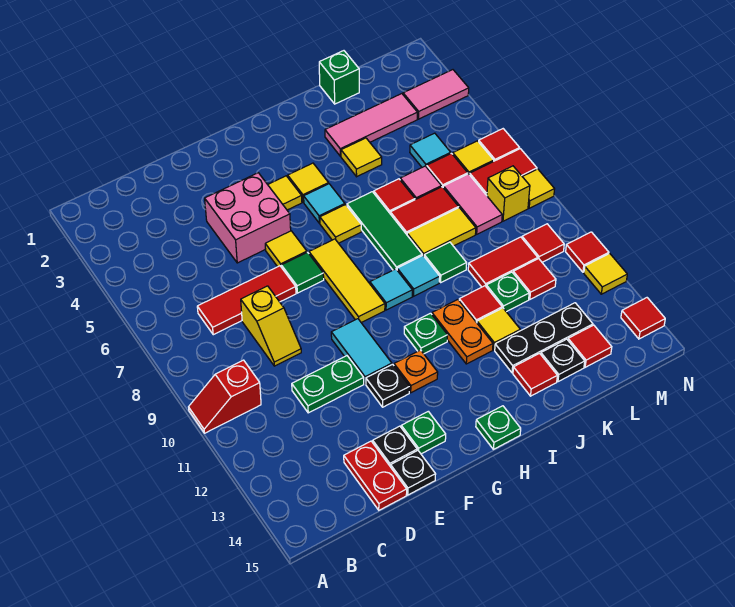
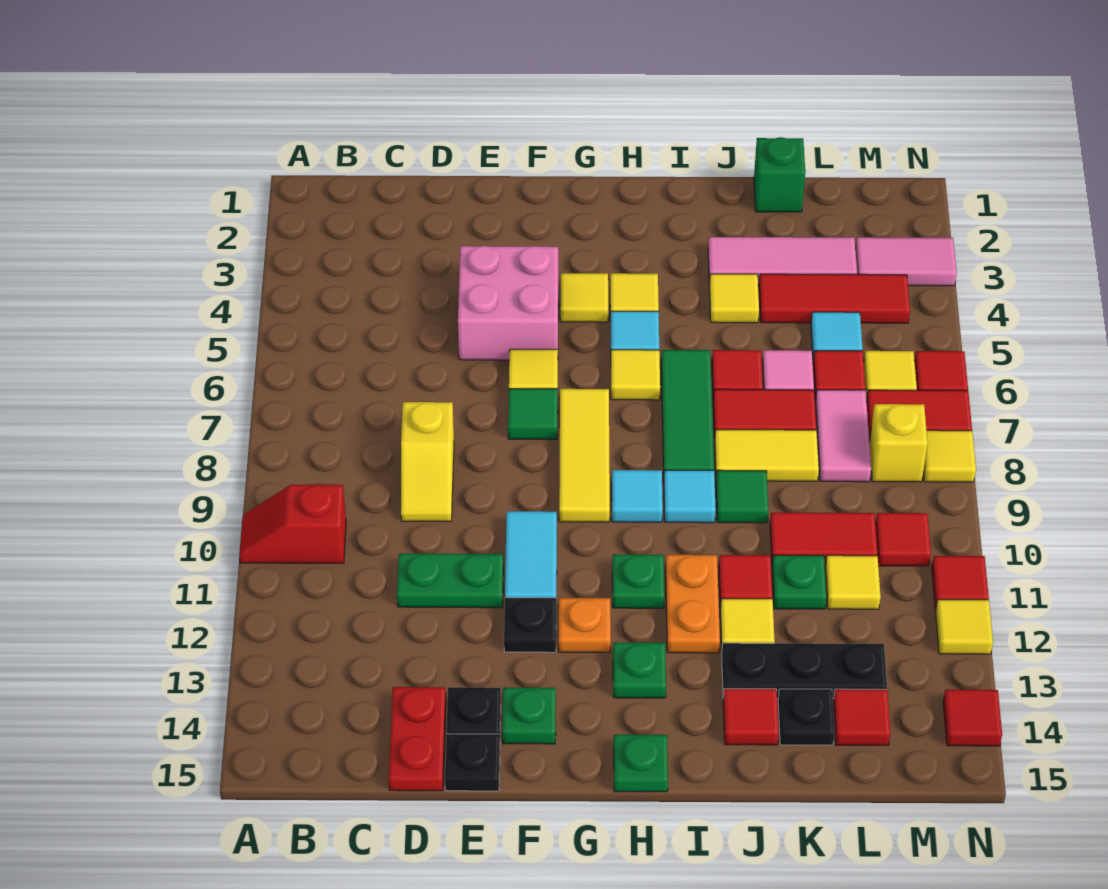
red tile C7:E7 level 1 -> red tile K4:M4 level 1
none -> green plate H13 level 1
red tile L11 level 1 -> yellow tile L11 level 1

